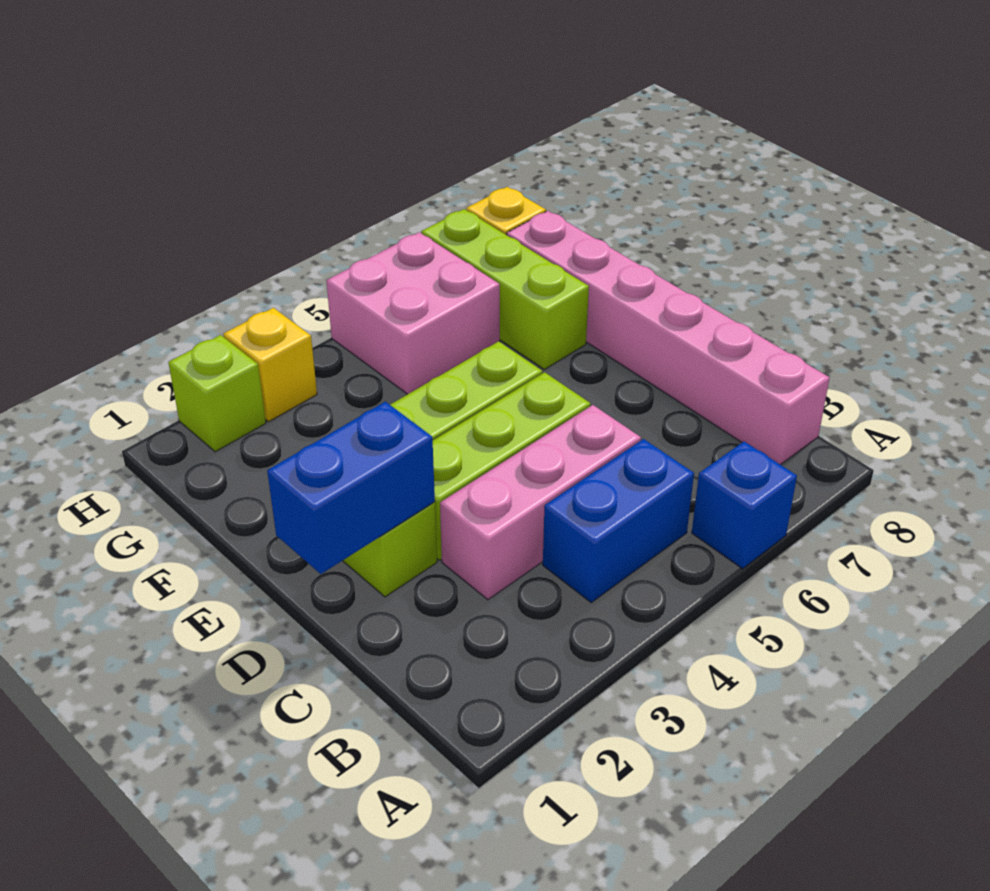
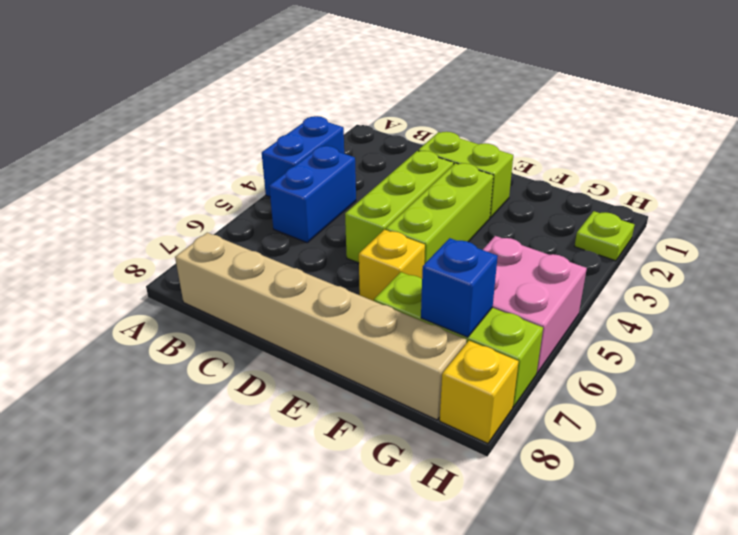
blue brick A6 level 1 -> blue brick G7 level 2
pink brick B8:G8 level 1 -> tan brick B8:G8 level 1
pink brick C3:C5 level 1 -> none
blue brick D1:D2 level 2 -> blue brick A3:A4 level 1
lime brick H2 level 1 -> lime plate H2 level 1
yellow brick H3 level 1 -> yellow brick E6 level 1

